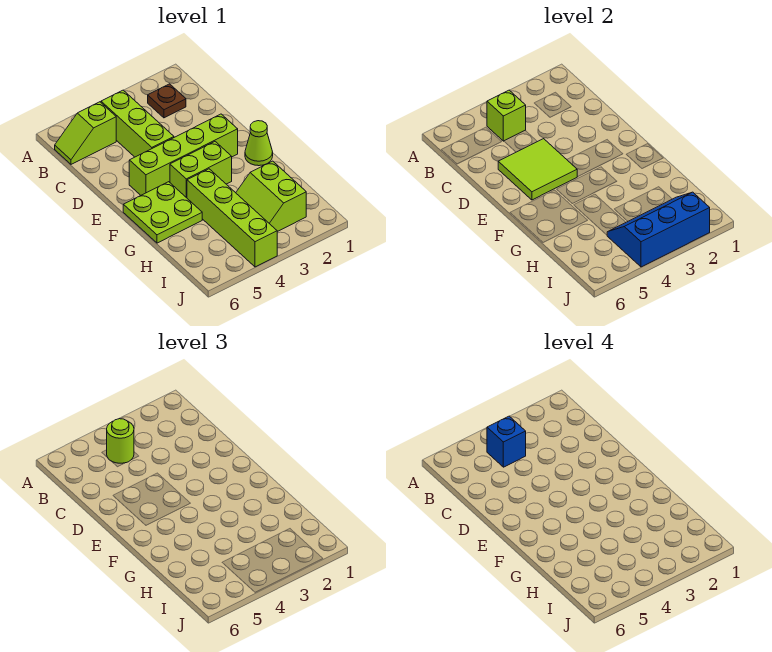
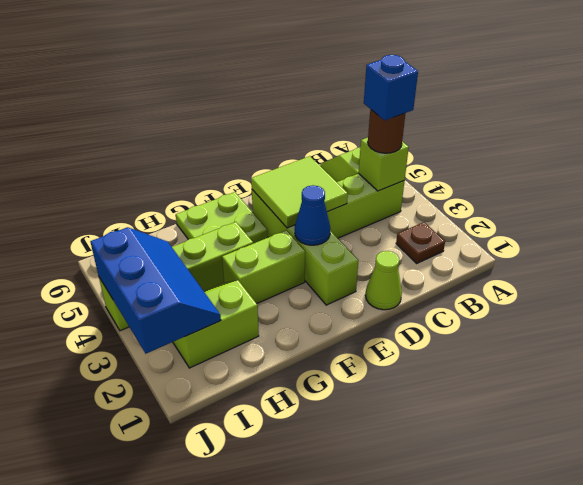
lime round brick B4 level 3 -> brown round brick B4 level 3
none -> blue cone E3 level 2
lime cone F1 level 1 -> lime cone D1 level 1
lime brick F3:F4 level 1 -> lime brick F3:G3 level 1

